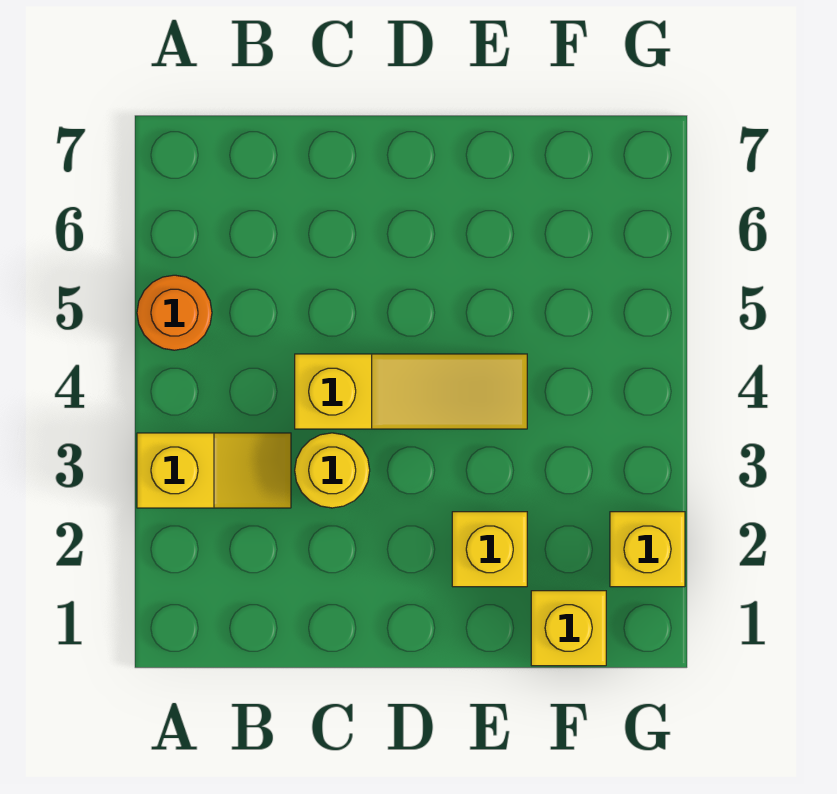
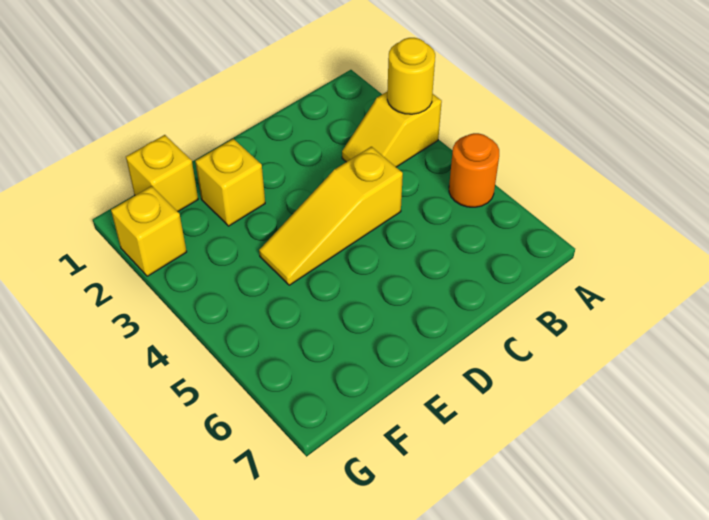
yellow round brick C3 level 1 -> yellow round brick A3 level 2

